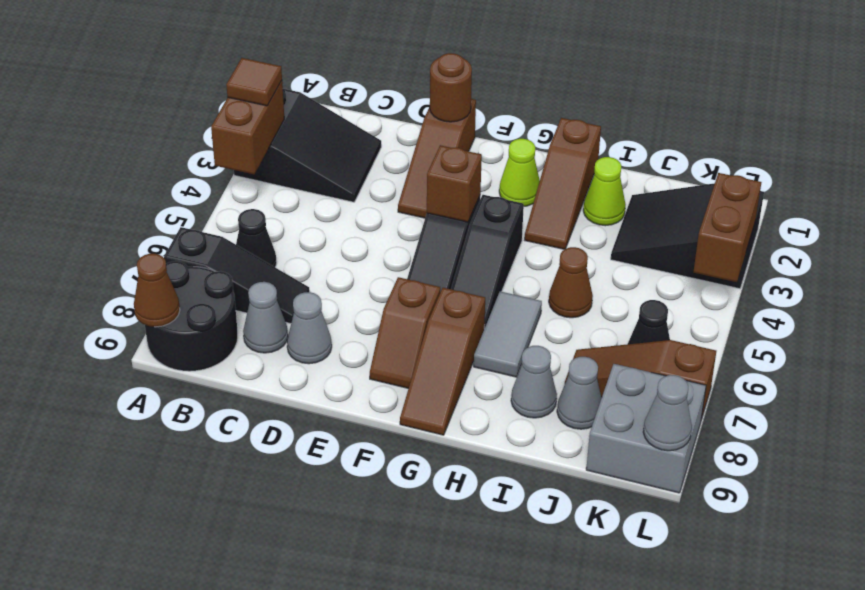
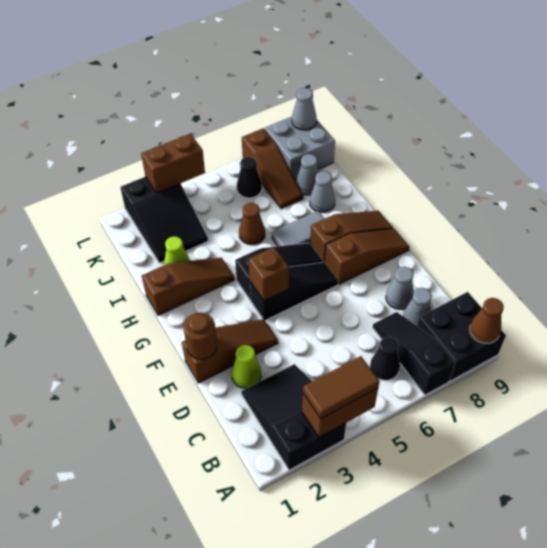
brown tile A3 level 3 -> brown tile A3:A4 level 3
black round brick A8:B9 level 1 -> black brick A8:B9 level 1
brown slope F7:F8 level 1 top 7 -> brown slope F7:F9 level 1 top 7
lime cone G2 level 1 -> lime cone D2 level 1

